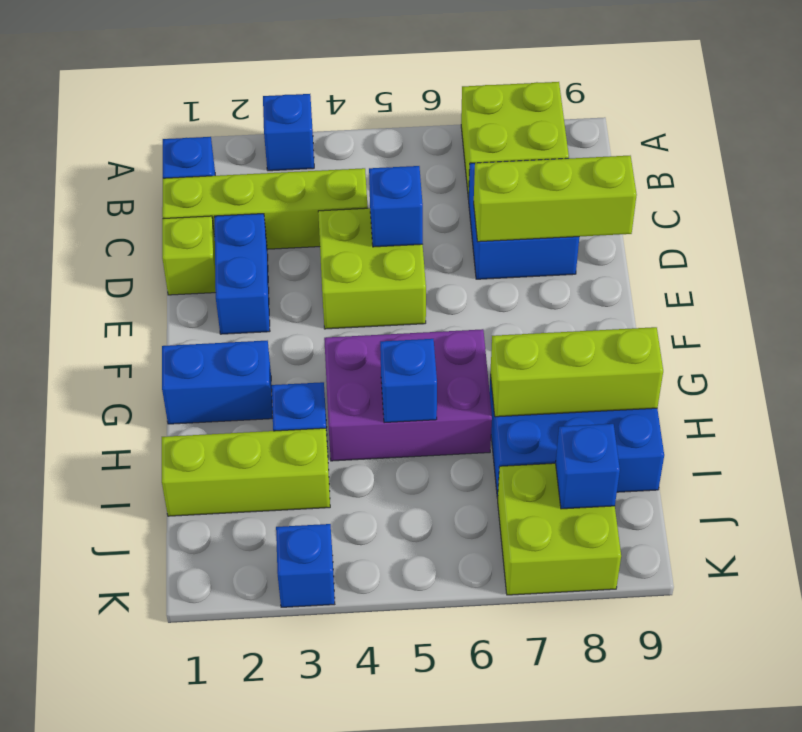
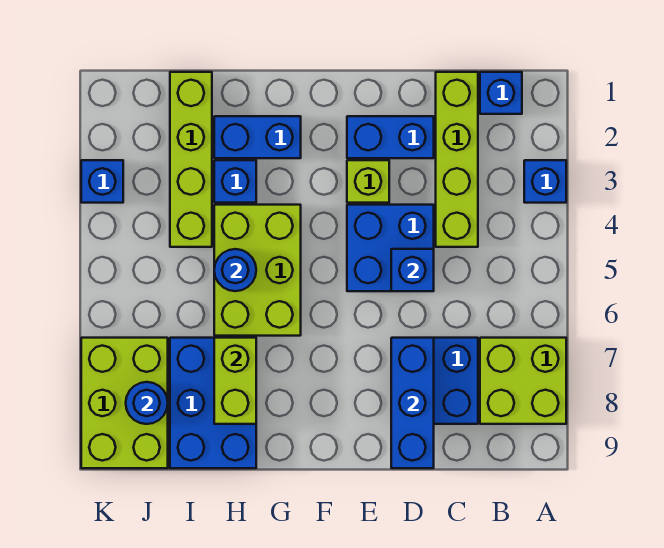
lime brick D1 level 1 -> lime brick E3 level 1
lime brick D4:E5 level 1 -> blue brick D4:E5 level 1
lime brick D7:D9 level 2 -> blue brick D7:D9 level 2
blue brick G1:G2 level 1 -> blue brick G2:H2 level 1
purple brick G4:H6 level 1 -> lime brick G4:H6 level 1
blue brick H5 level 2 -> blue round brick H5 level 2
lime brick H7:H9 level 2 -> lime brick H7:H8 level 2
lime brick I1:I3 level 1 -> lime brick I1:I4 level 1
lime brick J7:K8 level 1 -> lime brick J7:K9 level 1
blue brick J8 level 2 -> blue round brick J8 level 2

